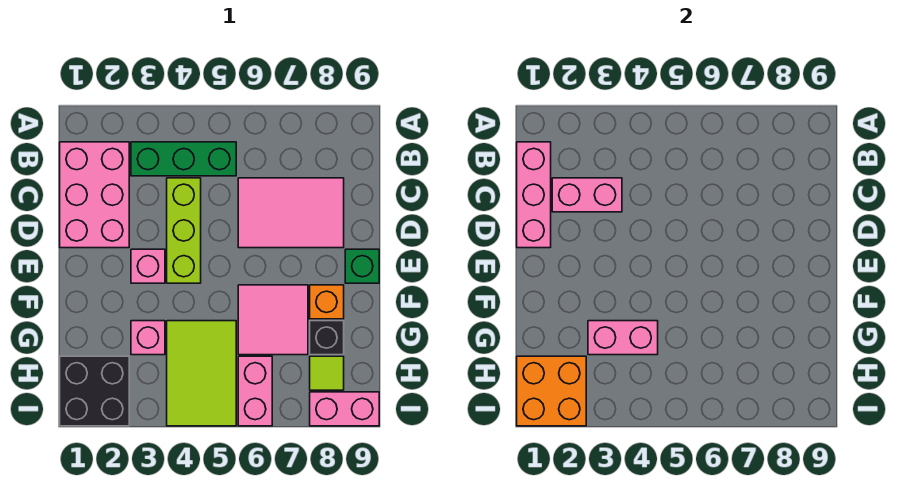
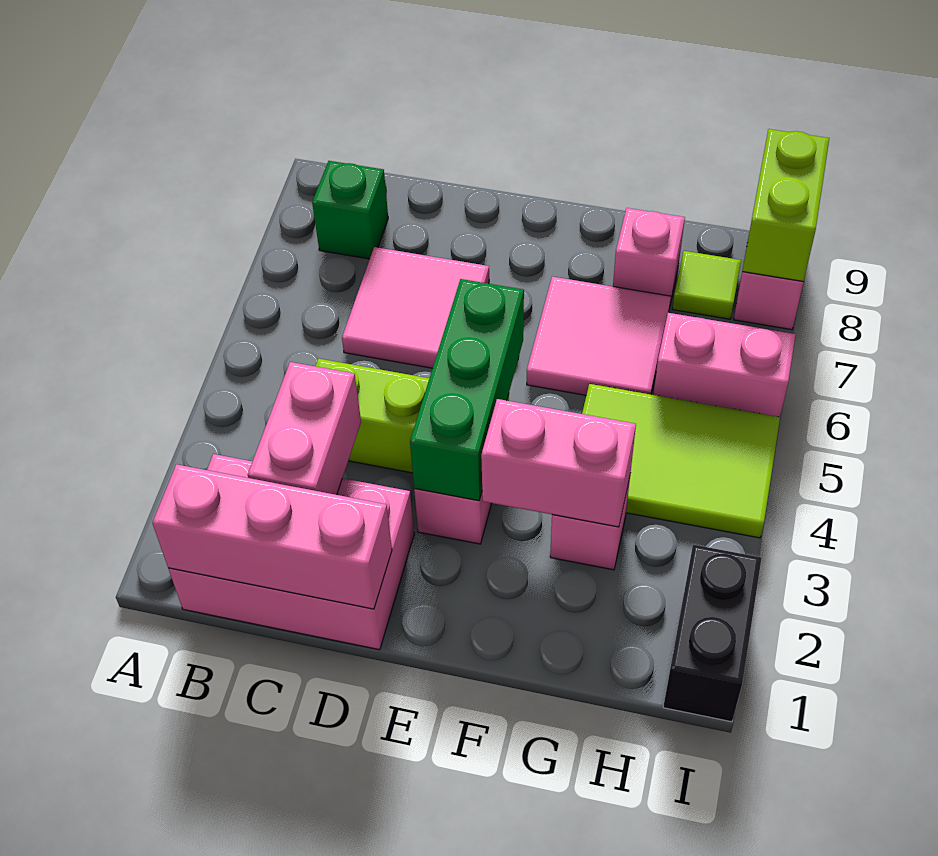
green brick B3:B5 level 1 -> green brick E3:E5 level 2
pink tile C6:D8 level 1 -> pink tile C6:D7 level 1
green brick E9 level 1 -> green brick B8 level 1
orange brick F8 level 1 -> none
pink brick G3:G4 level 2 -> pink brick F3:G3 level 2
black brick G8 level 1 -> pink brick G8 level 1
black brick H1:I2 level 1 -> black brick I1:I2 level 1
orange brick H1:I2 level 2 -> none
none -> lime brick I8:I9 level 2

